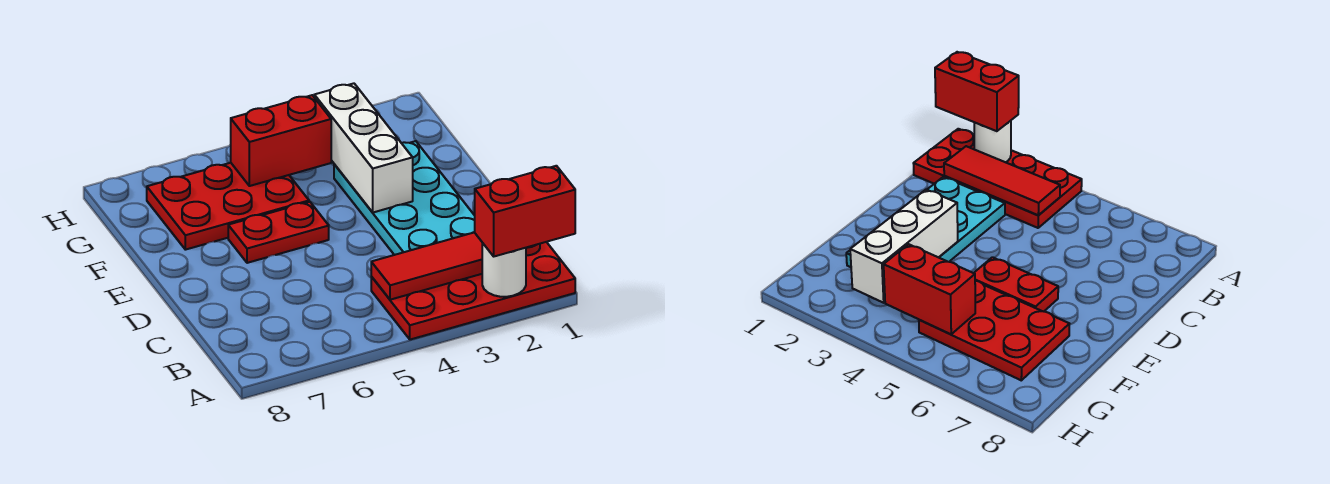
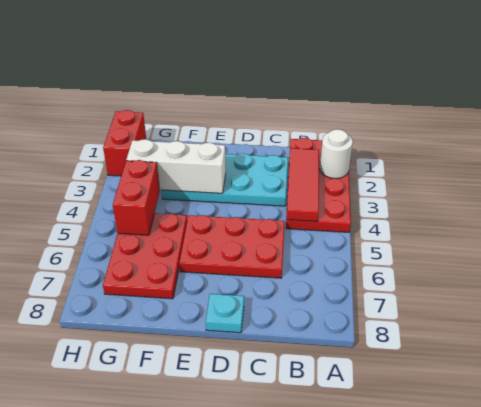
red brick A1:A2 level 3 -> red brick H1:H2 level 1
none -> cyan plate D8 level 1
red plate E5:E6 level 1 -> red plate C5:E6 level 1

